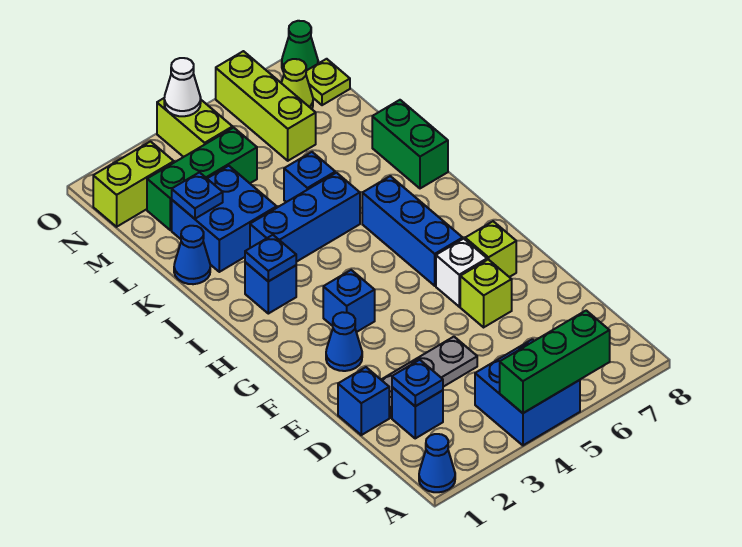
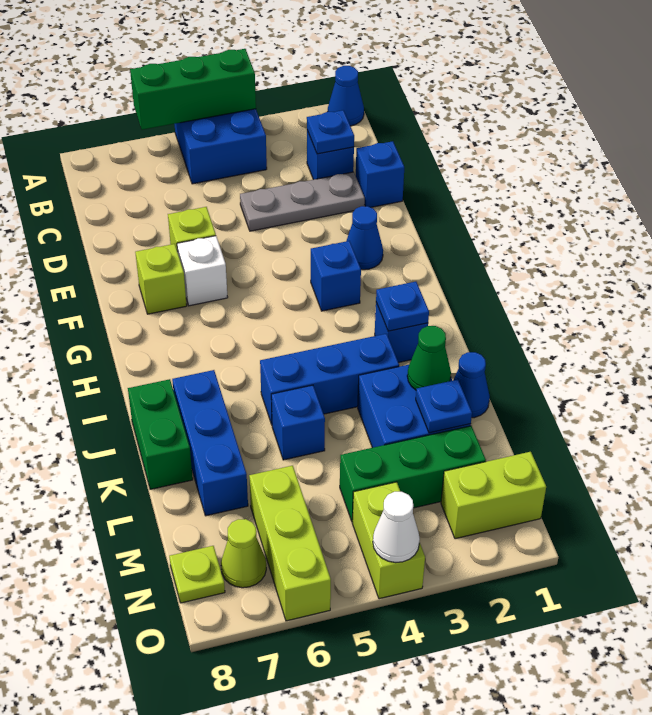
blue brick G6:I6 level 1 -> blue brick J7:L7 level 1
green cone O8 level 1 -> green cone K2 level 2

